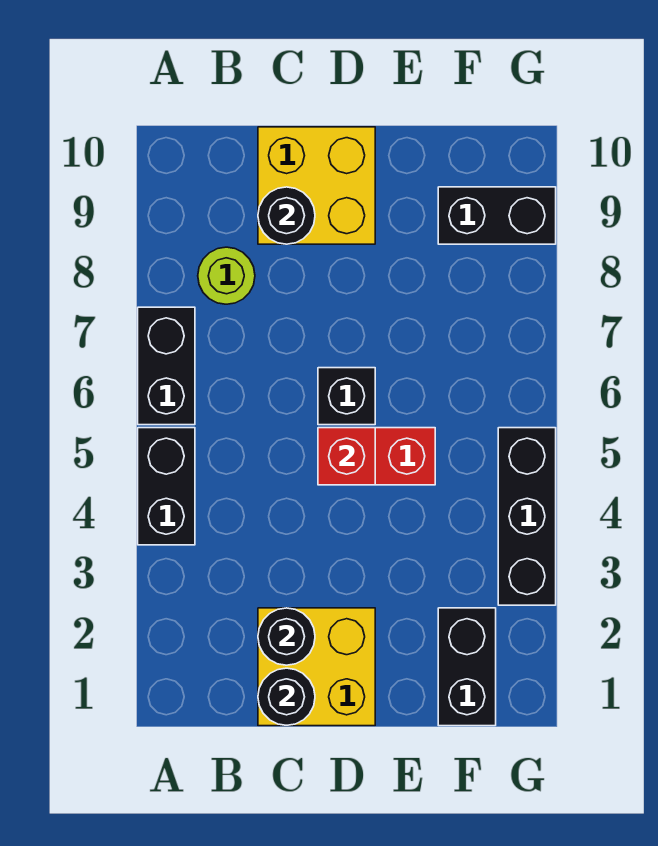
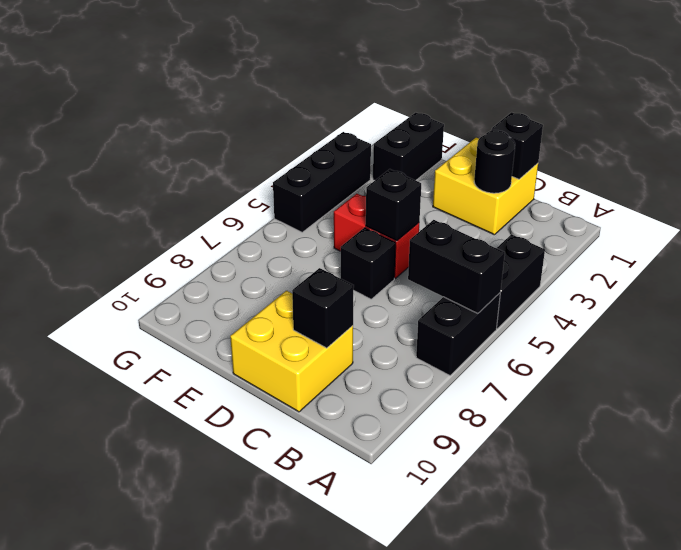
lime round brick B8 level 1 -> none
black round brick C1 level 2 -> black brick C1 level 2
black round brick C9 level 2 -> black brick C9 level 2
red brick D5 level 2 -> black brick D5 level 2
black brick F9:G9 level 1 -> black brick A6:B6 level 2

